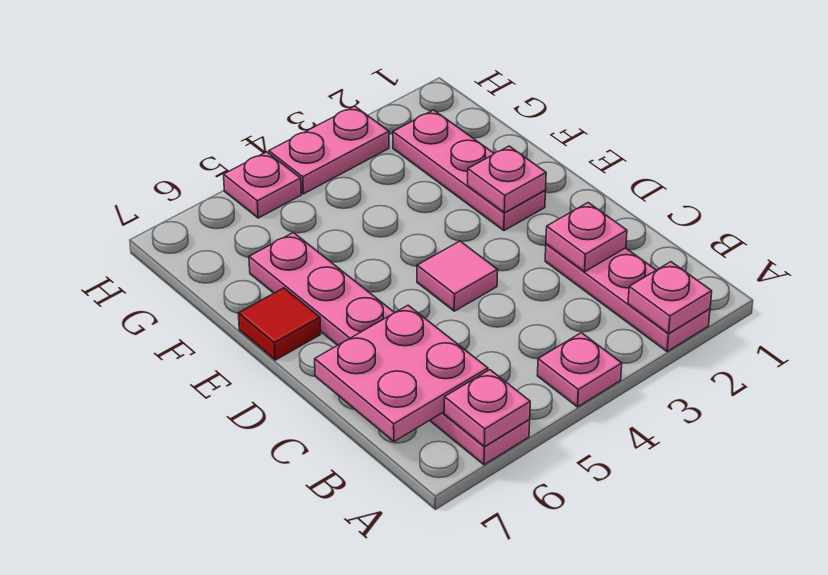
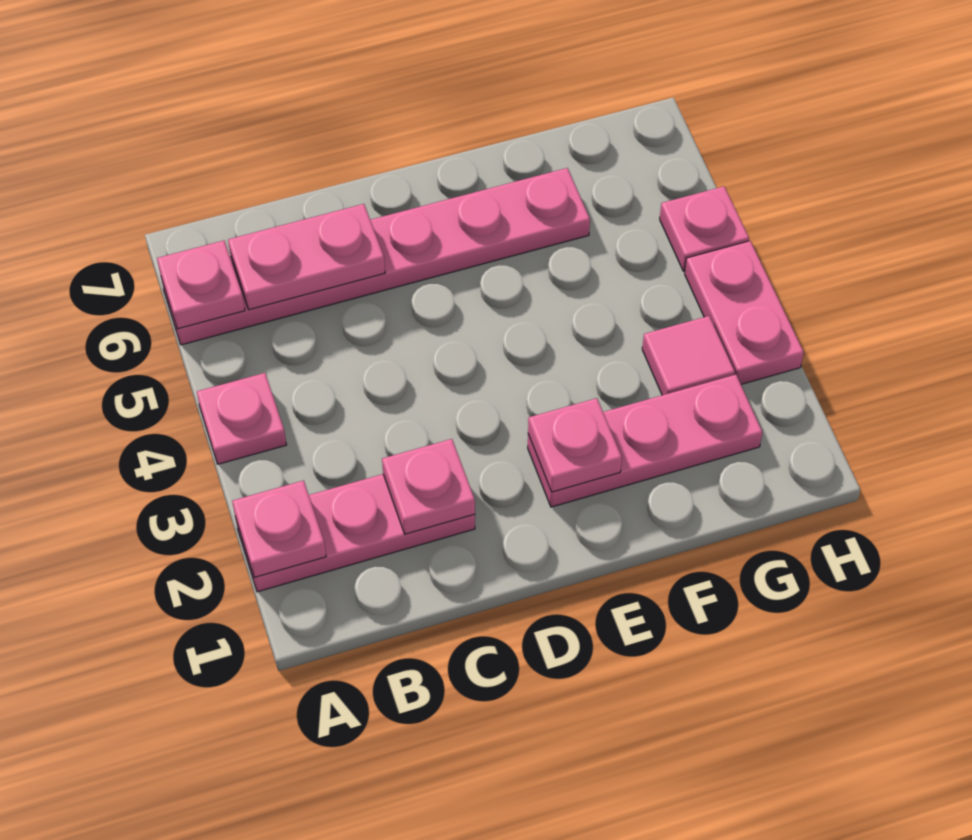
pink plate B6:C7 level 2 -> pink plate B6:C6 level 2
pink tile D4 level 1 -> pink tile G3 level 1
red tile E7 level 1 -> none

